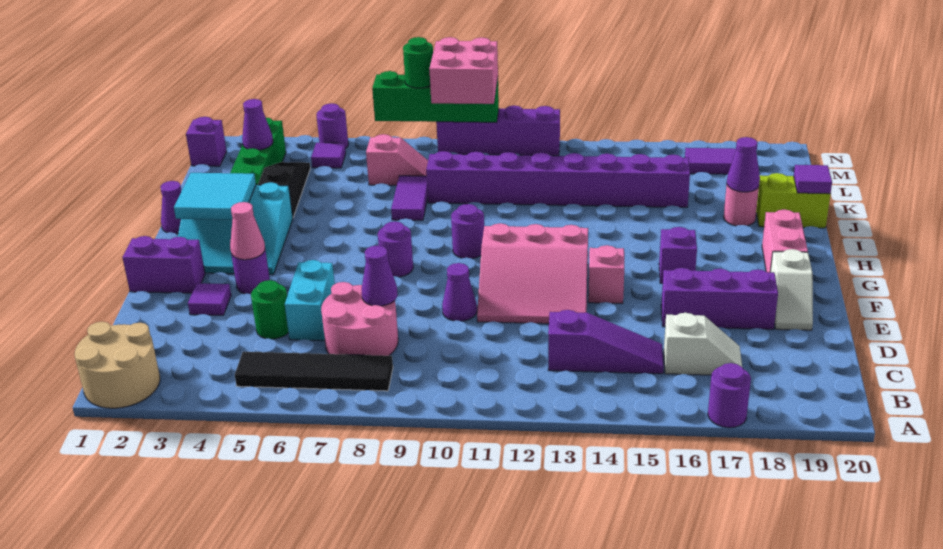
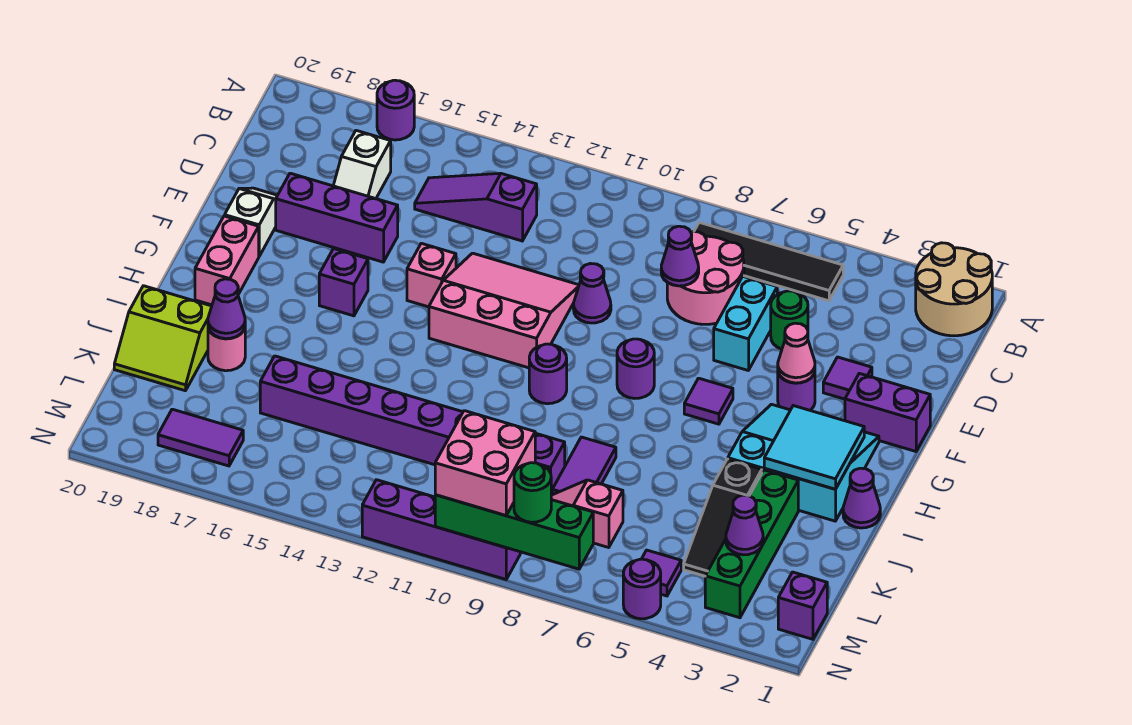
white slope C16:C17 level 1 top 16 -> white slope C17:D17 level 1 top C
purple tile J20 level 2 -> purple tile G6 level 1

